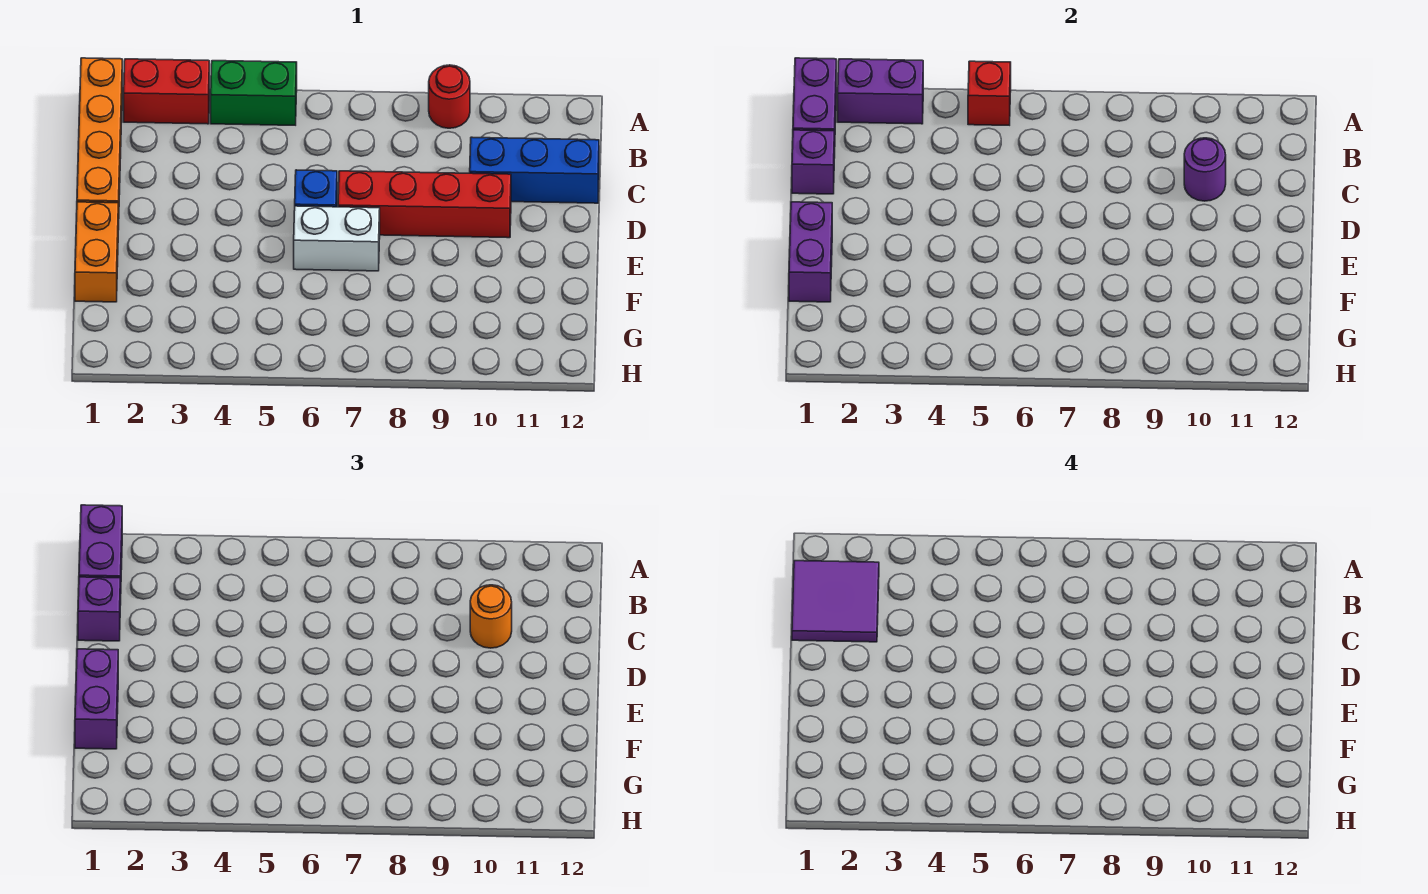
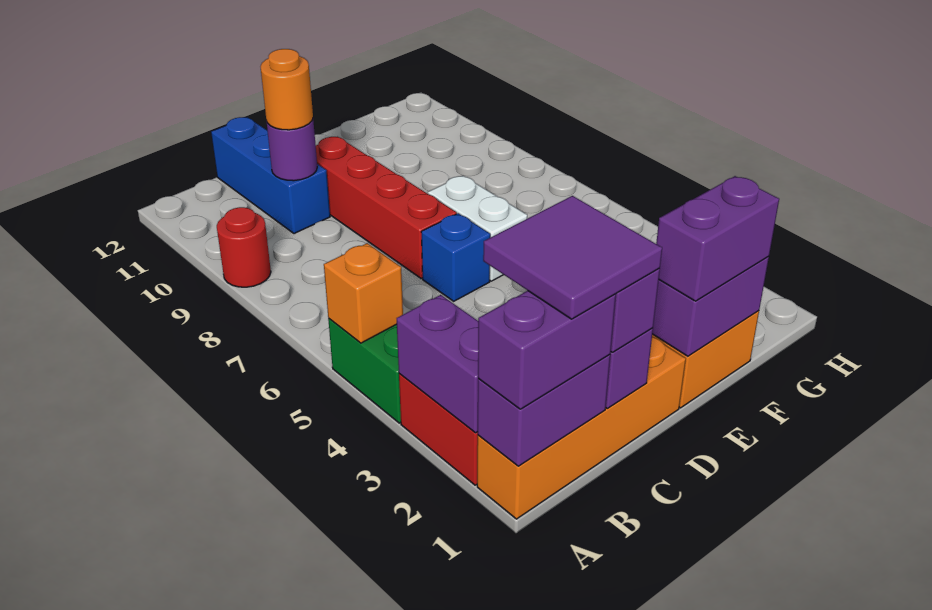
red brick A5 level 2 -> orange brick A5 level 2

